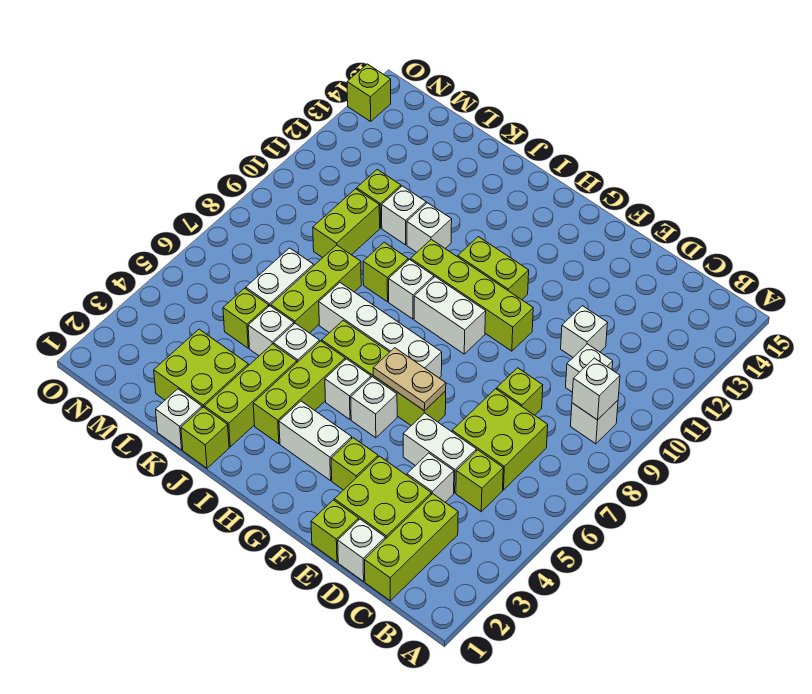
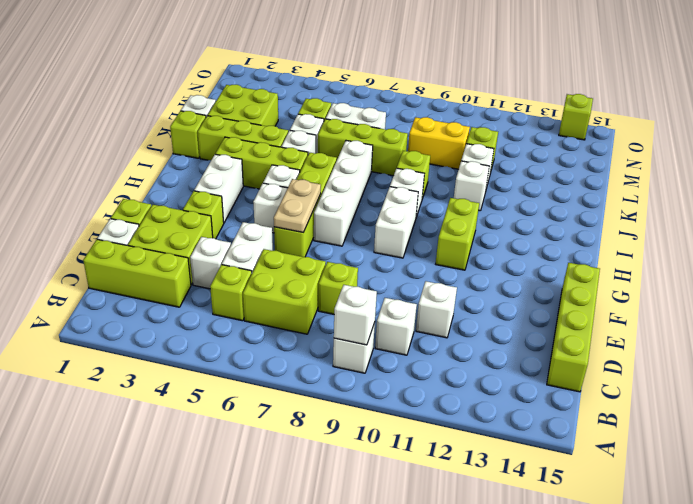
lime brick F10:I10 level 1 -> lime brick C15:F15 level 1
lime brick L9:L10 level 1 -> yellow brick L9:L10 level 1

